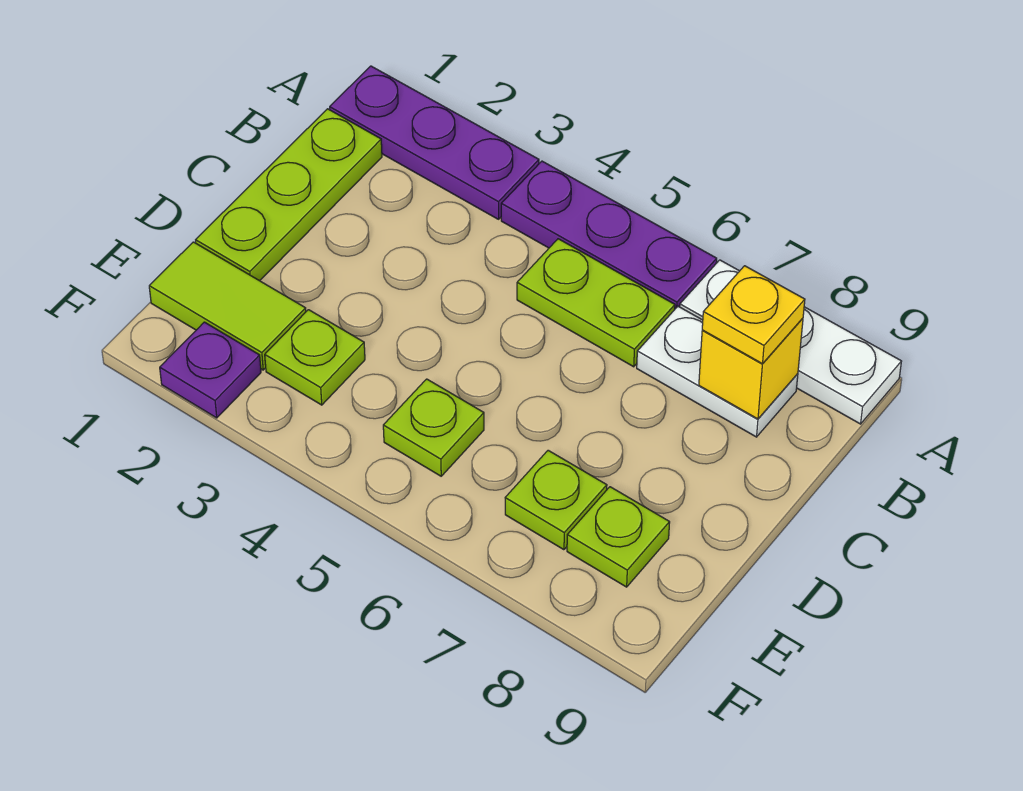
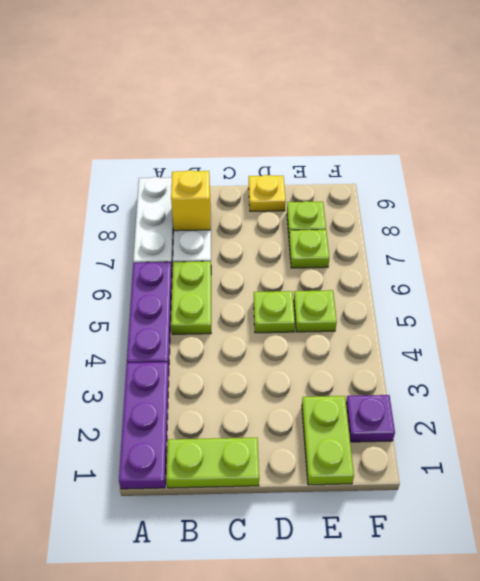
lime plate B1:D1 level 1 -> lime plate B1:C1 level 1
yellow plate B8 level 3 -> yellow plate D9 level 1
lime tile E1:E2 level 1 -> lime plate E1:E2 level 1
lime plate E3 level 1 -> lime plate D5 level 1

